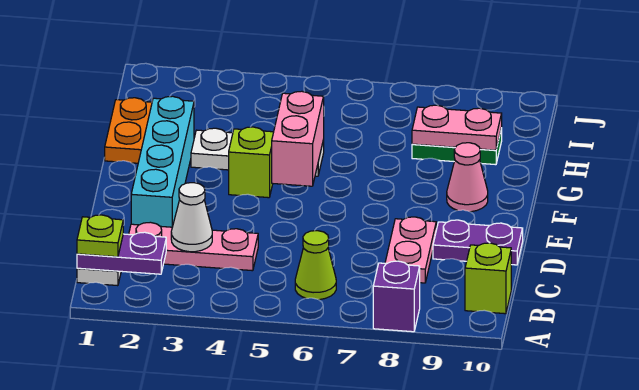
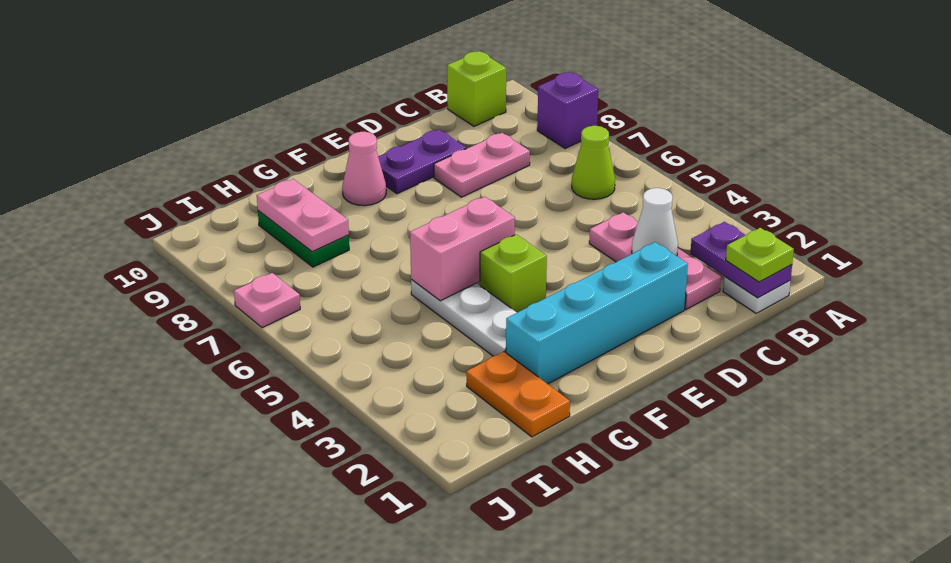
purple plate D9:D10 level 1 -> purple plate D9:E9 level 1
orange plate G1:H1 level 1 -> orange plate H1:H2 level 1
none -> pink plate J7 level 1

